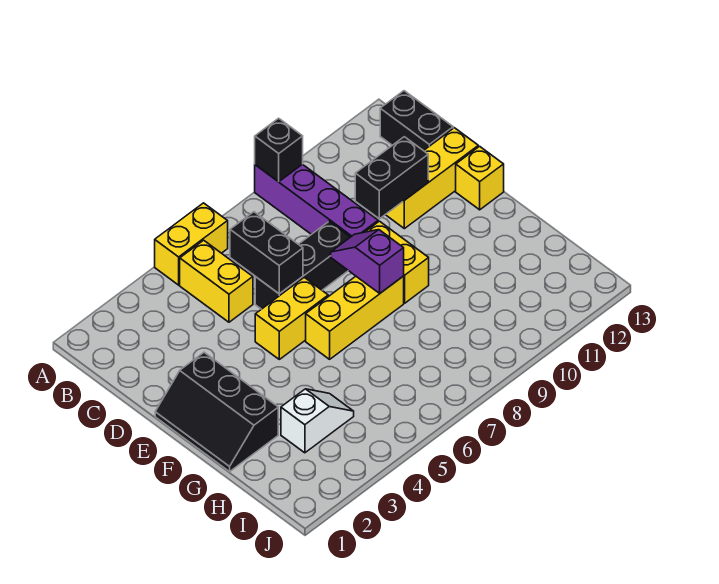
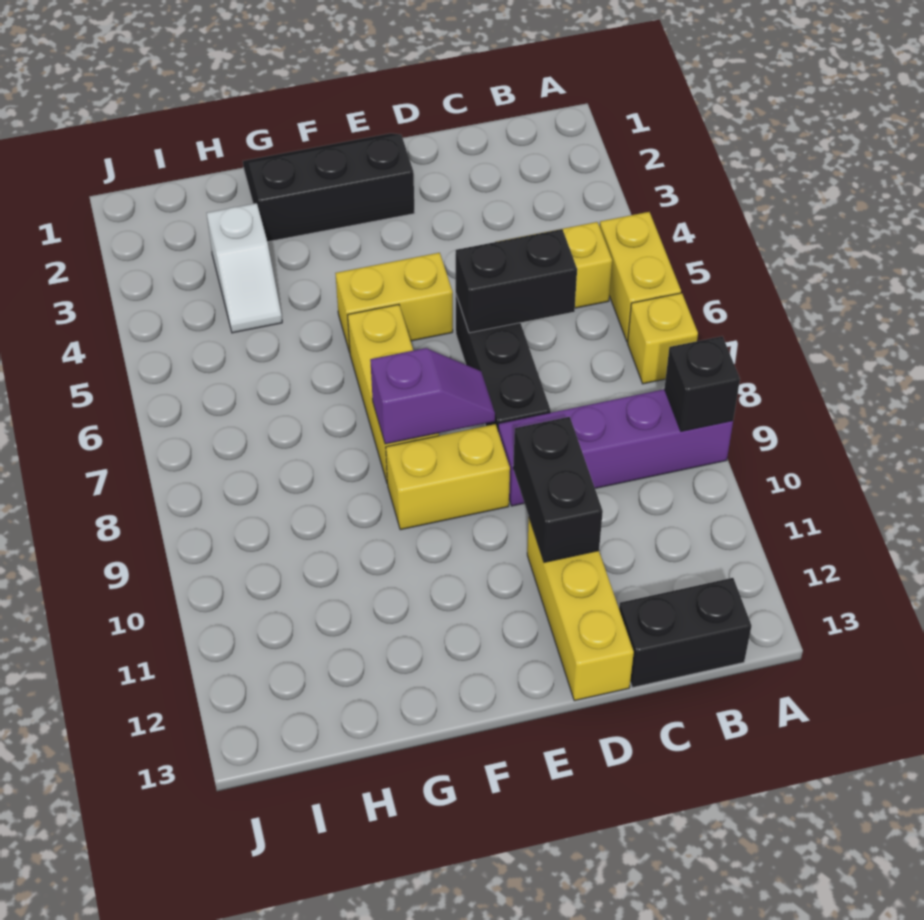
yellow brick E5:E6 level 1 -> yellow brick E5:F5 level 1
yellow brick E13 level 1 -> yellow brick A7 level 1

